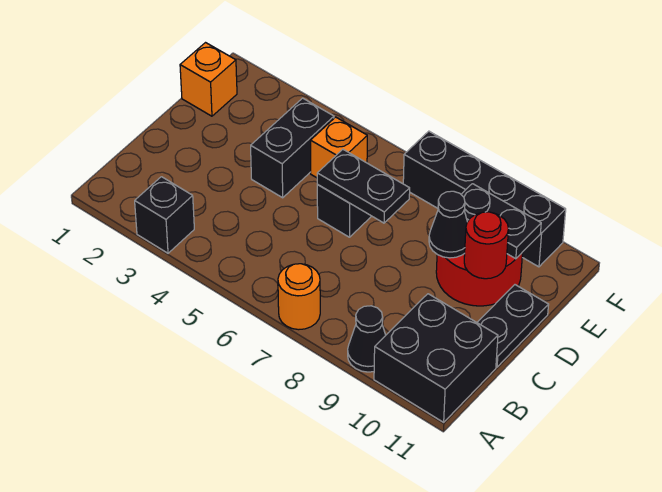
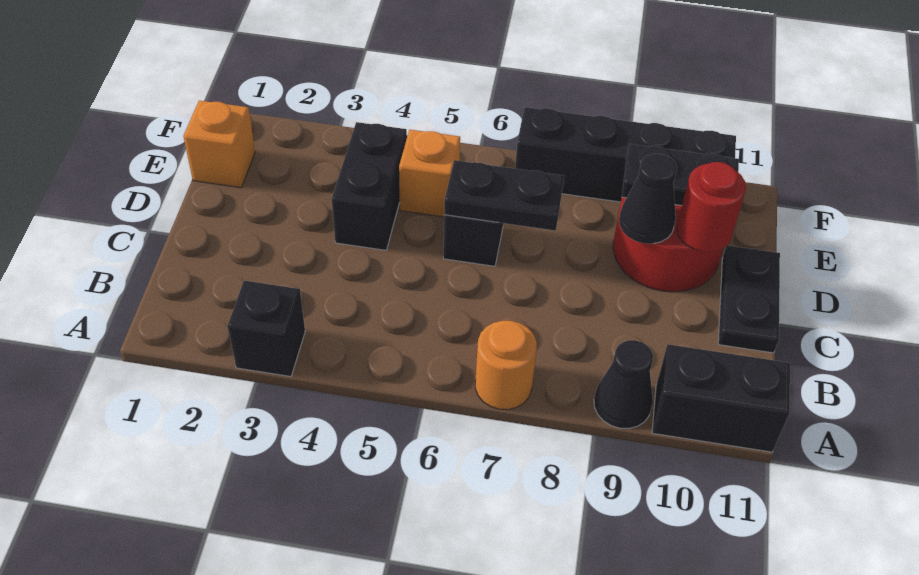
black brick A10:B11 level 1 -> black brick A10:A11 level 1

